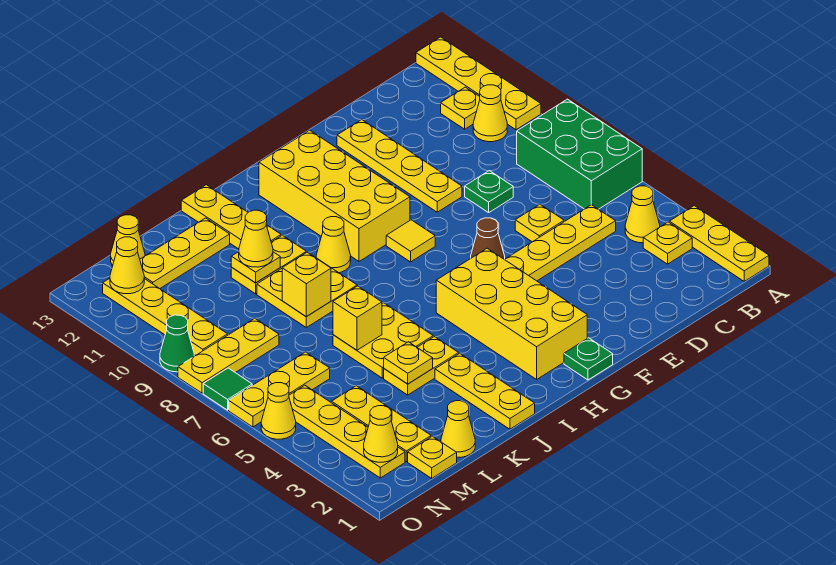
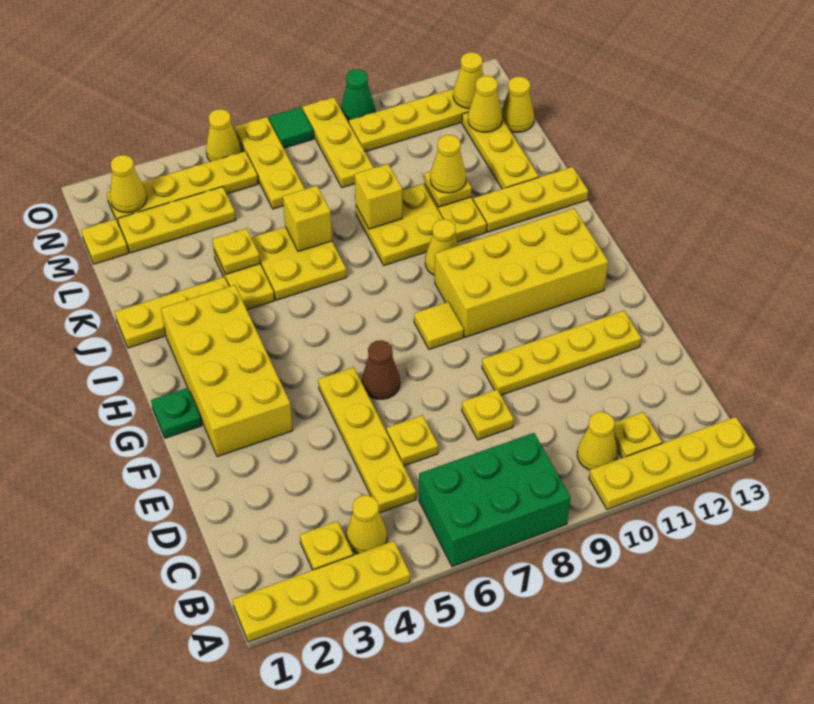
yellow plate A1:A3 level 1 -> yellow plate A1:A4 level 1
green plate D8 level 1 -> yellow plate D8 level 1
yellow brick G2:H5 level 1 -> yellow brick F2:I3 level 1
yellow cone L1 level 1 -> yellow cone M12 level 2

